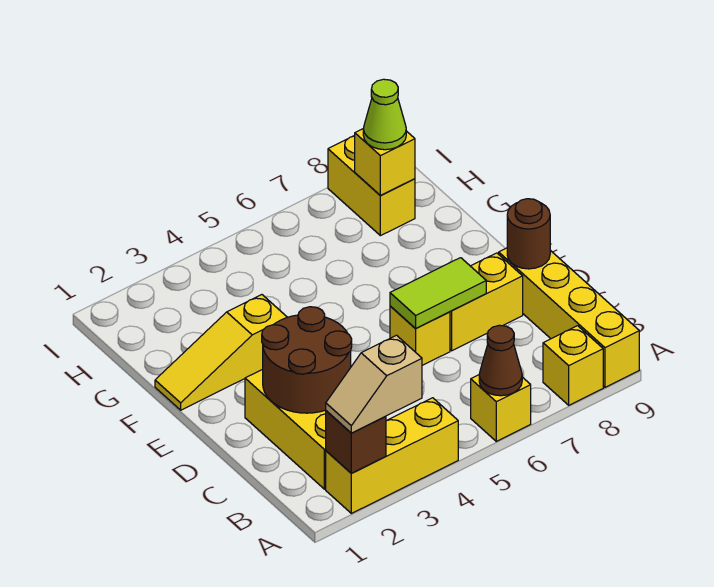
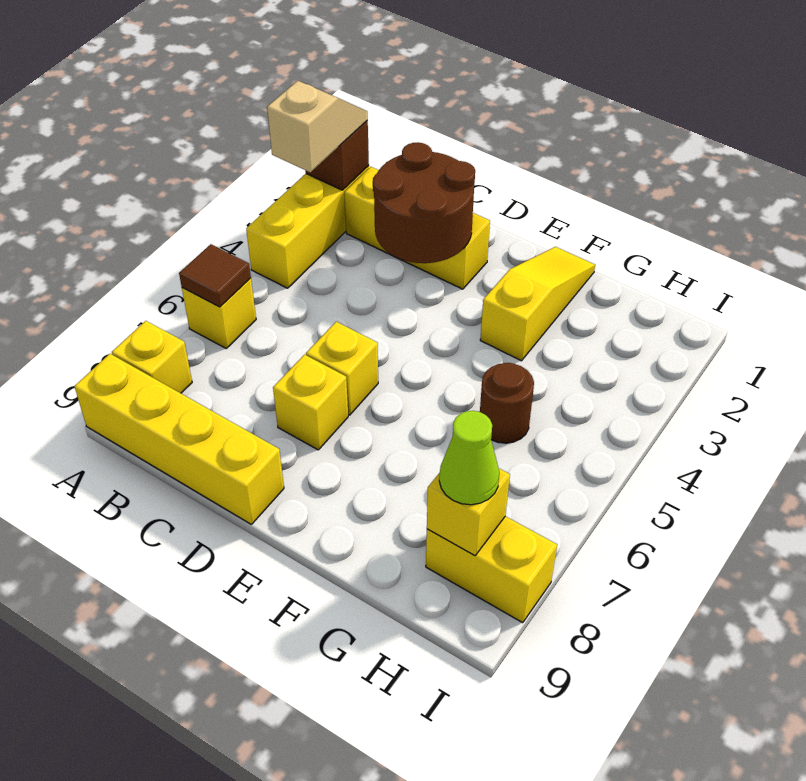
brown cone A6 level 2 -> brown tile A6 level 2
lime tile D6:D7 level 2 -> none
yellow brick D7:D8 level 1 -> yellow brick D7 level 1
brown round brick D9 level 2 -> brown round brick G5 level 1

